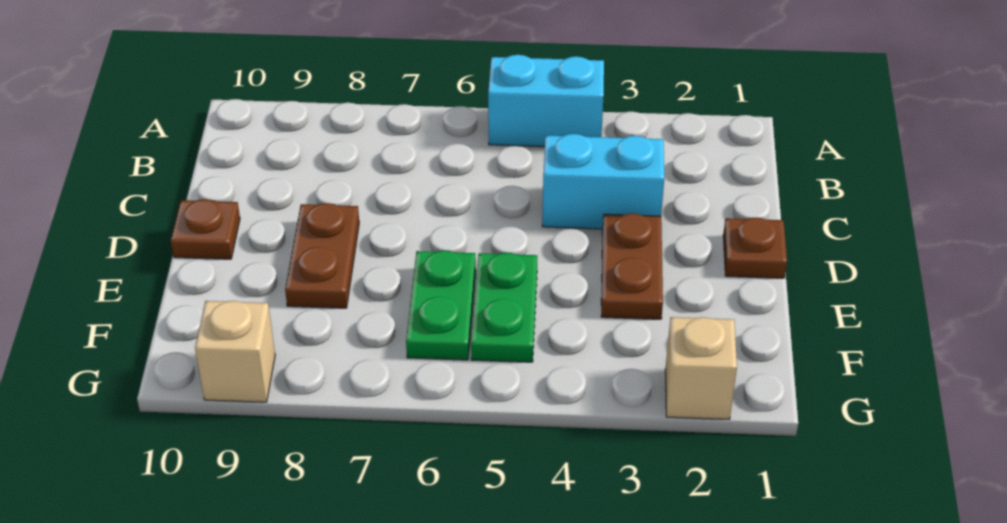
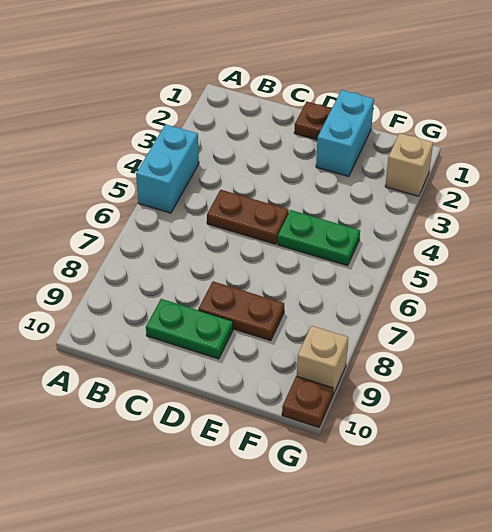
cyan brick C3:C4 level 1 -> cyan brick E1:E2 level 1
brown plate D3:E3 level 1 -> brown plate C5:D5 level 1
brown plate D10 level 1 -> brown plate G10 level 1
green plate E6:F6 level 1 -> green plate C9:D9 level 1

